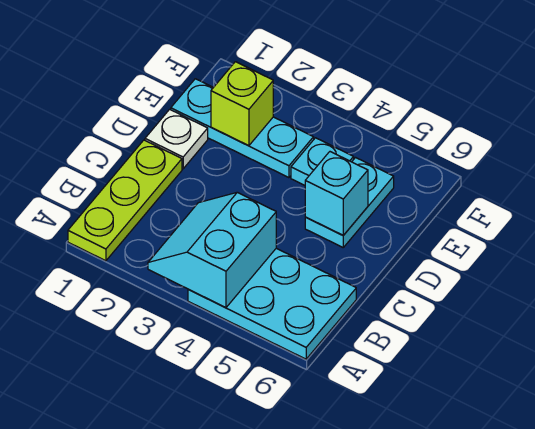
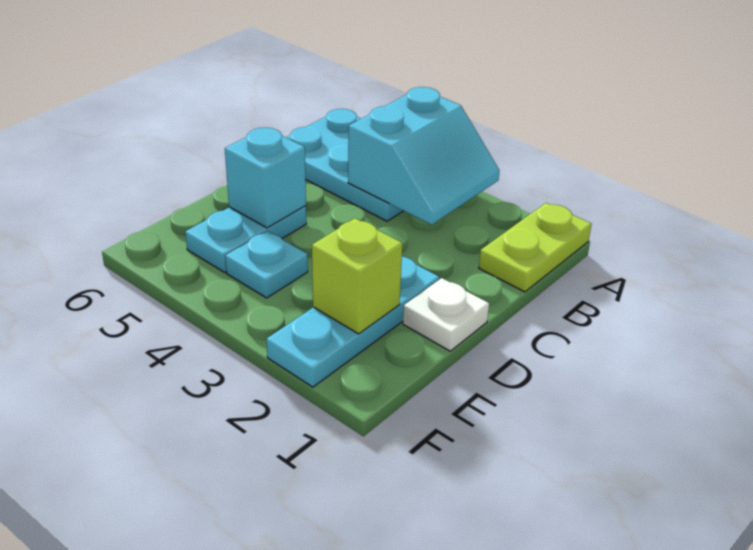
lime plate A1:C1 level 1 -> lime plate A1:B1 level 1
cyan plate E1:E3 level 1 -> cyan plate D2:F2 level 1

